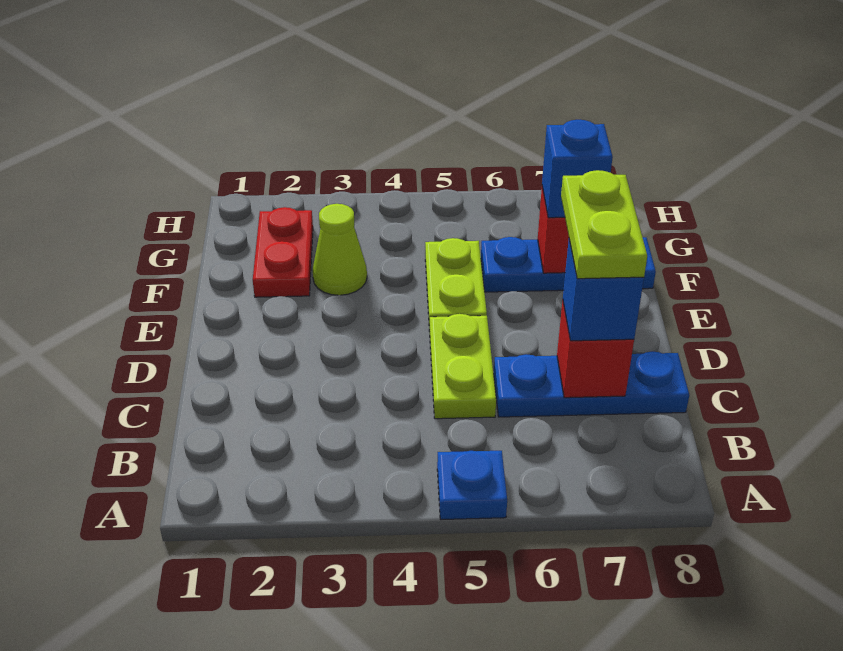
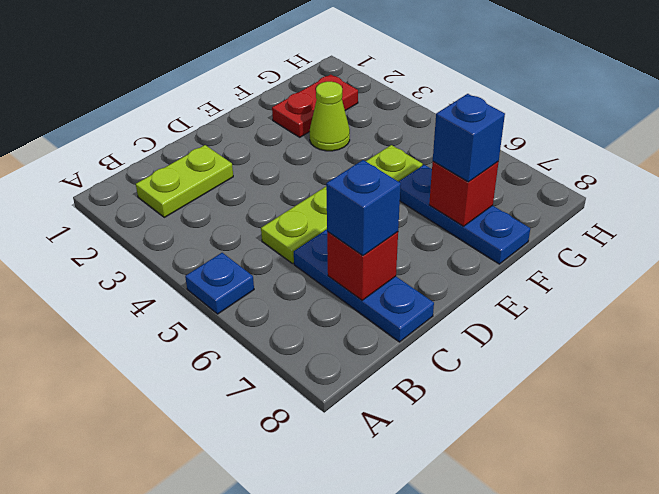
lime plate C7:D7 level 4 -> lime plate B2:C2 level 1

